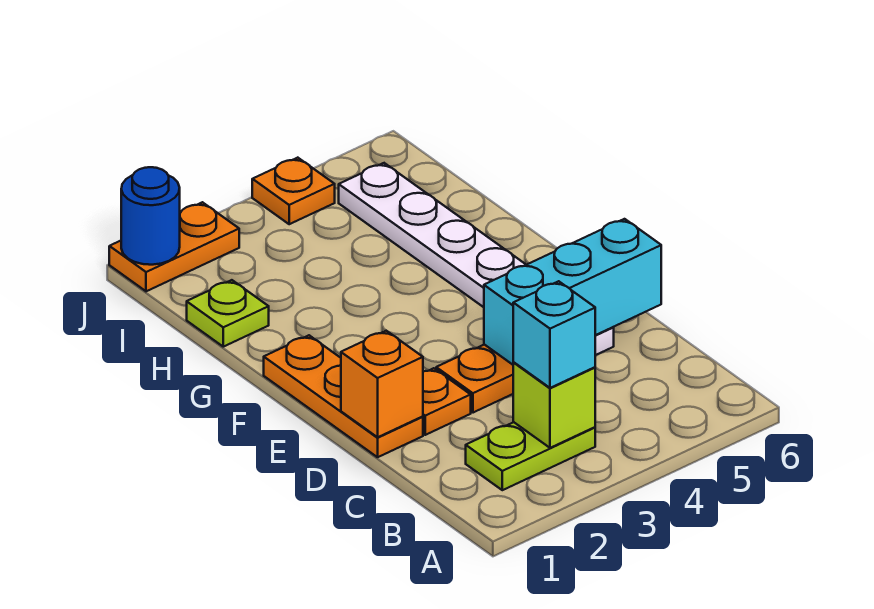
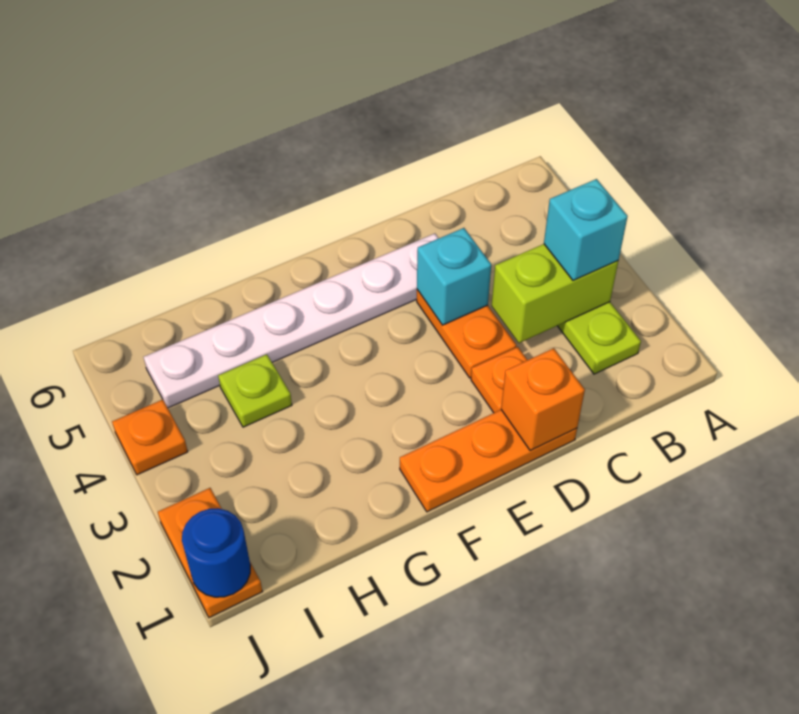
lime brick B3 level 2 -> lime brick B3:C3 level 2
cyan brick D4:D6 level 2 -> cyan brick D4 level 2
lime plate H1 level 1 -> lime plate H4 level 1

